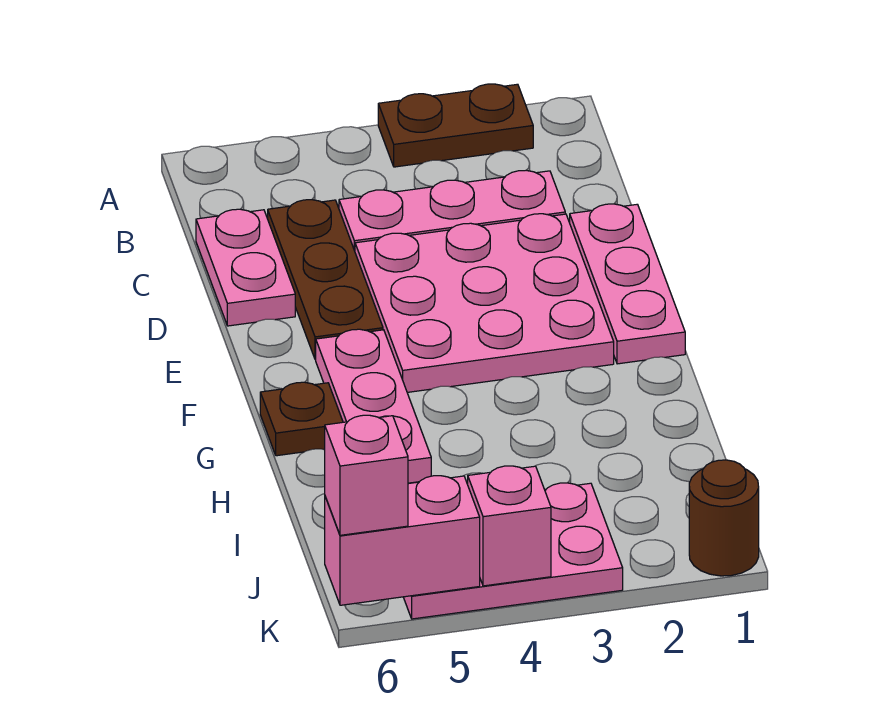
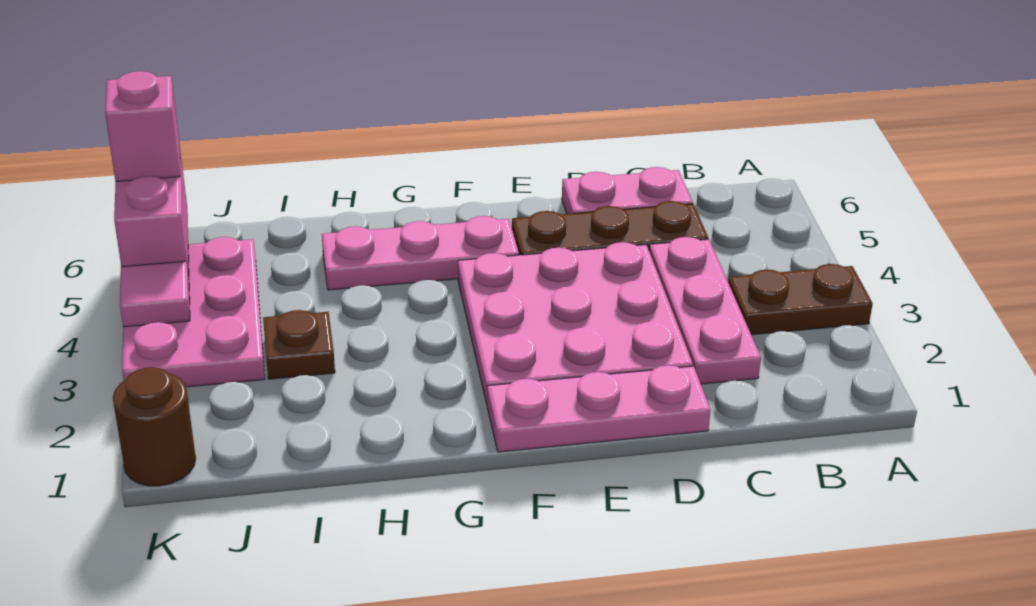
brown plate A2:A3 level 1 -> brown plate A3:B3 level 1
brown plate G6 level 1 -> brown plate I3 level 1
pink brick K4 level 2 -> pink tile K4 level 2

